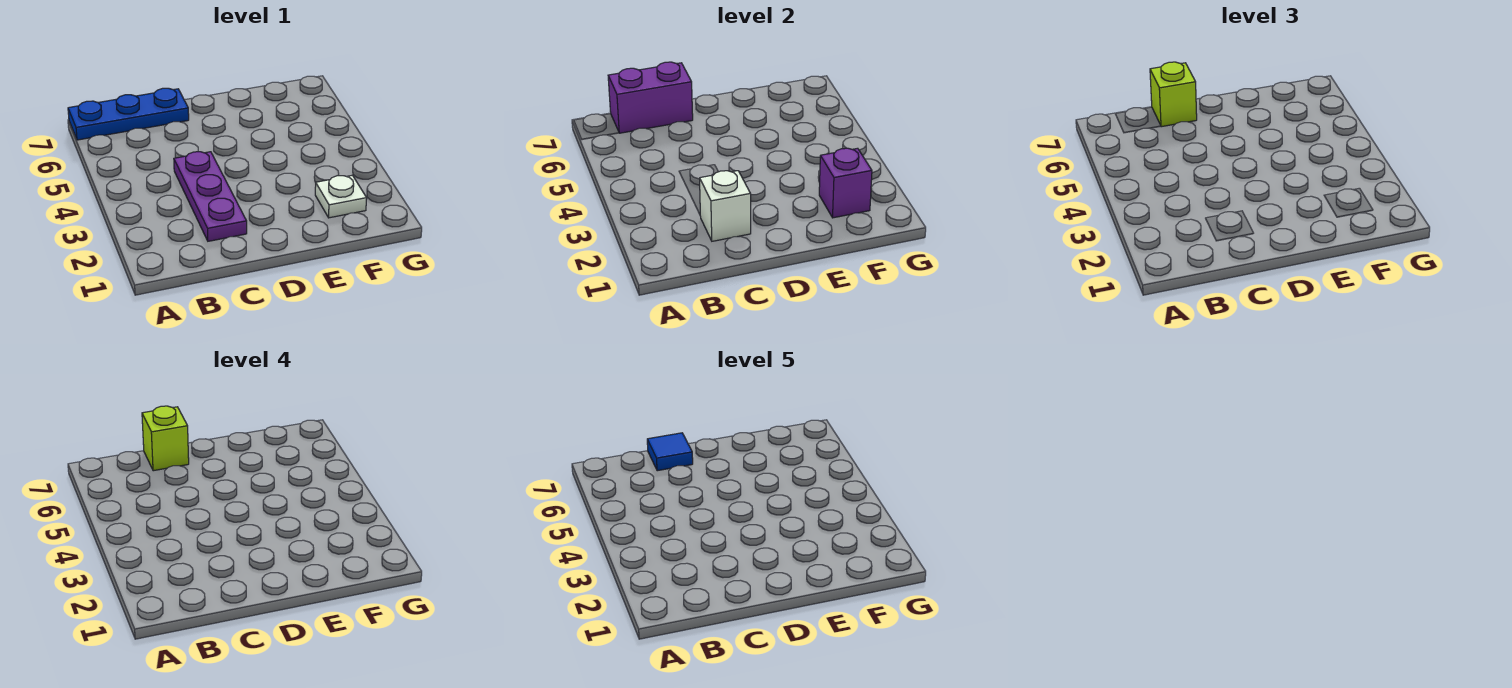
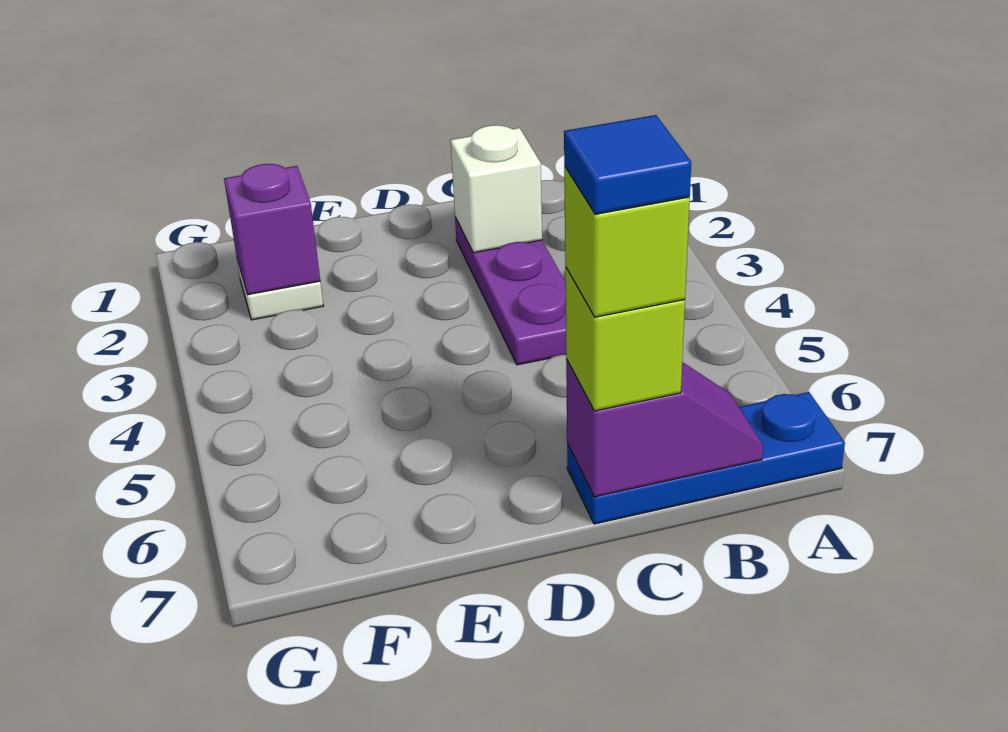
purple brick B7:C7 level 2 -> purple slope B7:C7 level 2 top C

